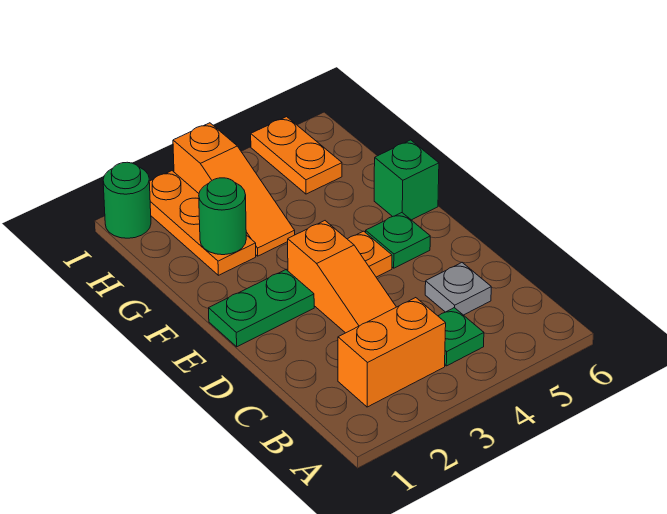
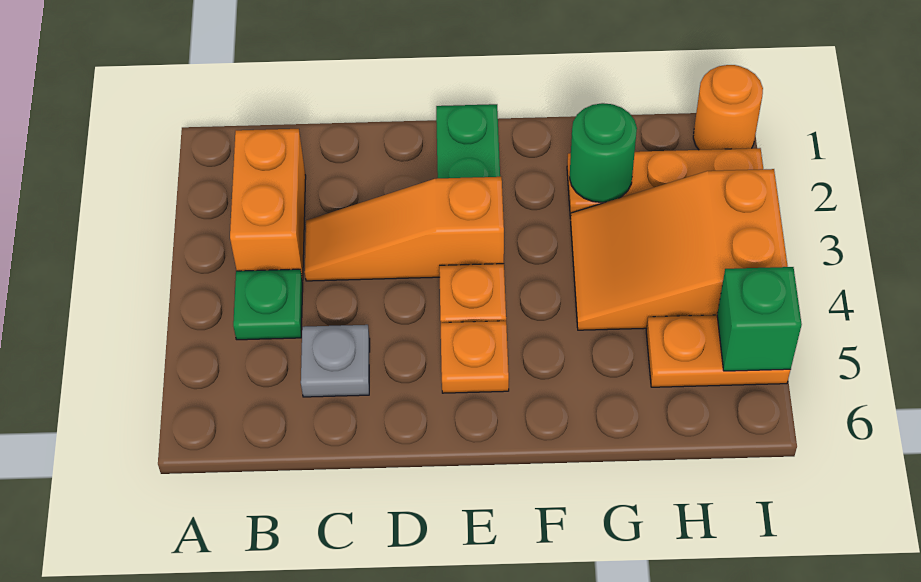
green plate E5 level 1 -> orange plate E5 level 1
green brick F6 level 1 -> green brick I5 level 2
orange slope G3:I3 level 1 top I -> orange slope G3:I4 level 1 top I
green round brick I1 level 1 -> orange round brick I1 level 1

